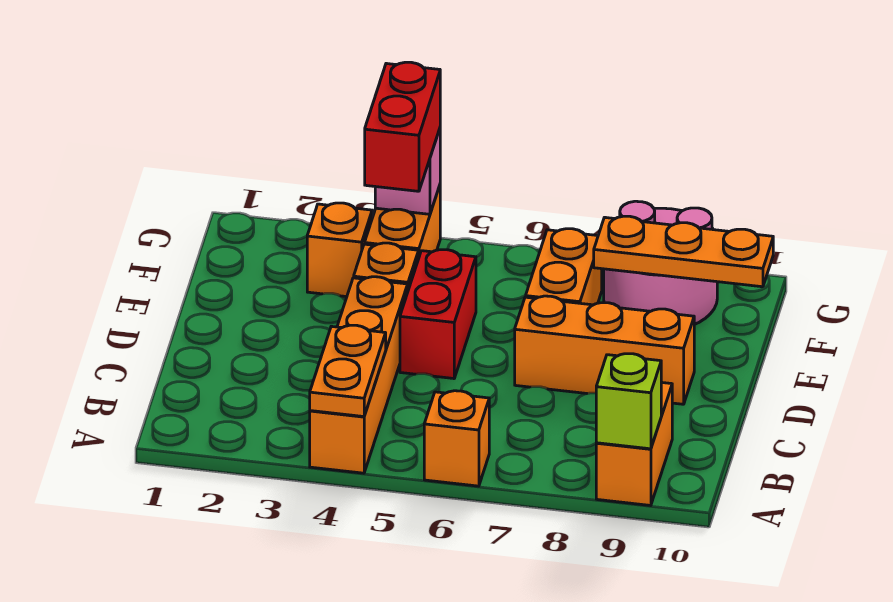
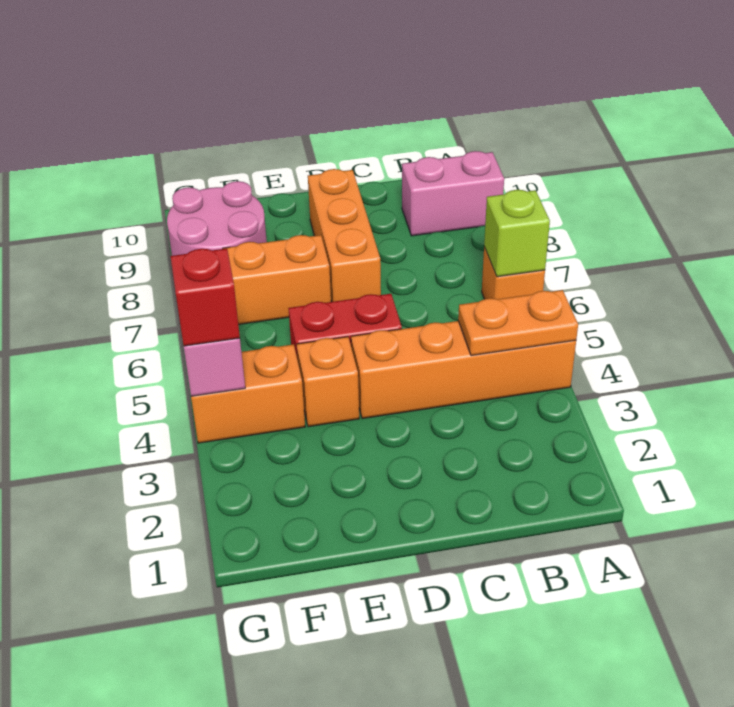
orange brick A9:B9 level 1 -> pink brick A9:B9 level 1
lime brick A9 level 2 -> lime brick A6 level 2
orange brick F3 level 1 -> none
red brick F4:G4 level 3 -> red brick G4 level 3
orange plate F8:F10 level 2 -> none

